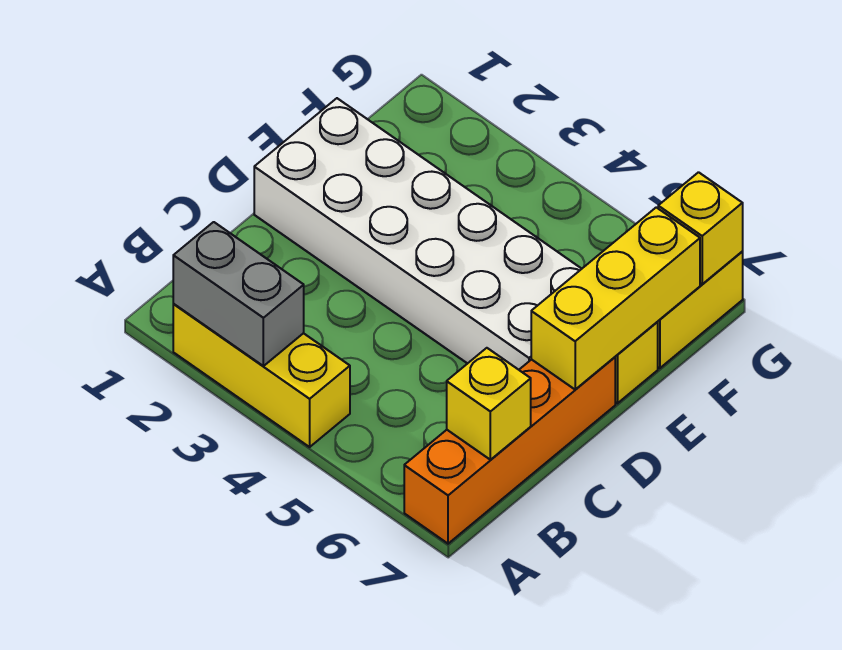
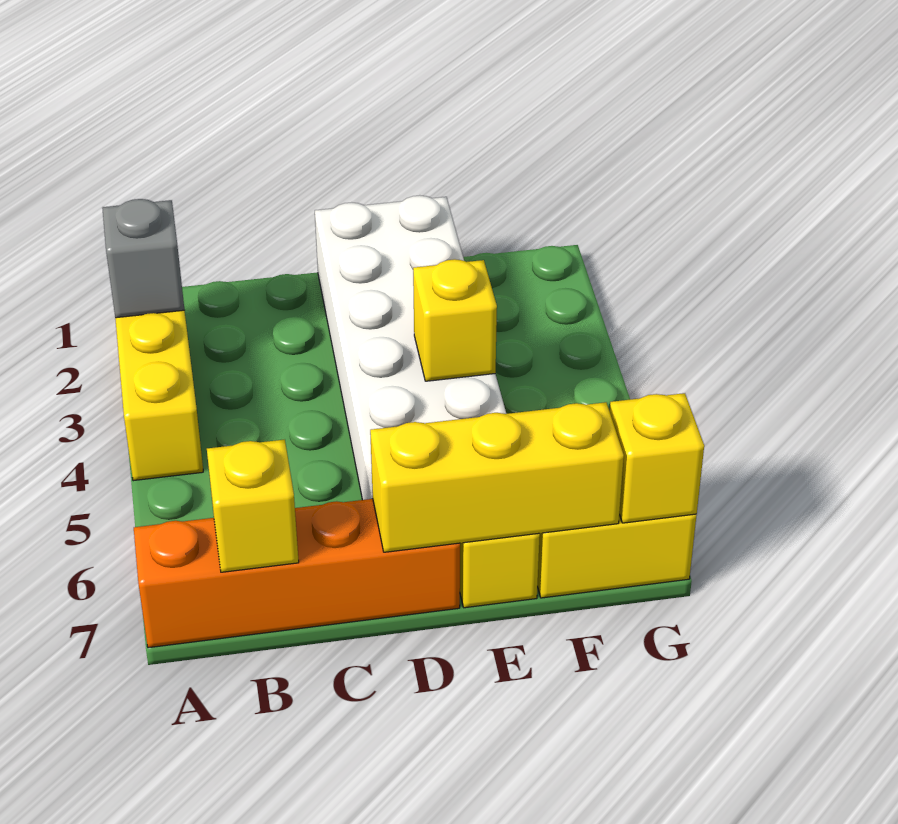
grey brick A2:A3 level 2 -> grey brick A2 level 2
none -> yellow brick E4 level 2

